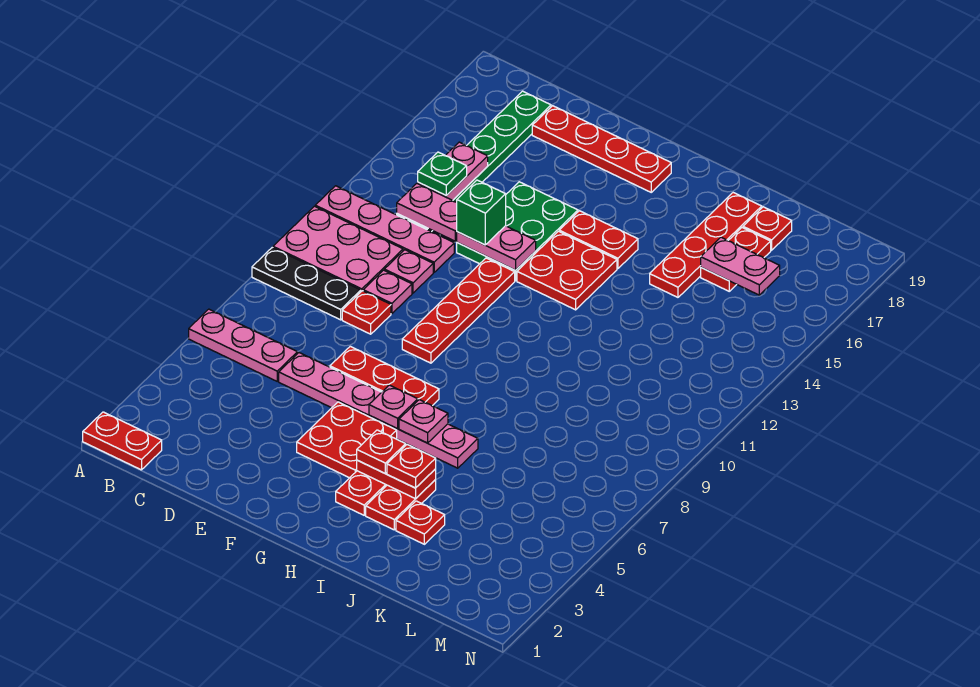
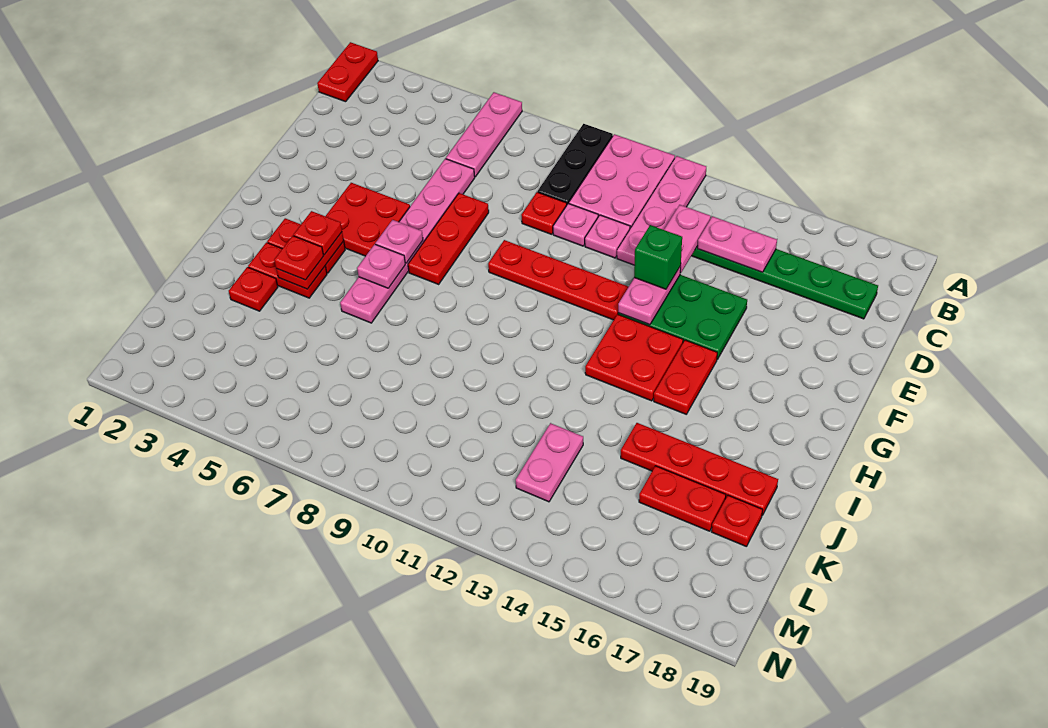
green plate C14 level 3 -> none
red plate D18:G18 level 1 -> none
pink plate K16:L16 level 2 -> pink plate K13:L13 level 1

